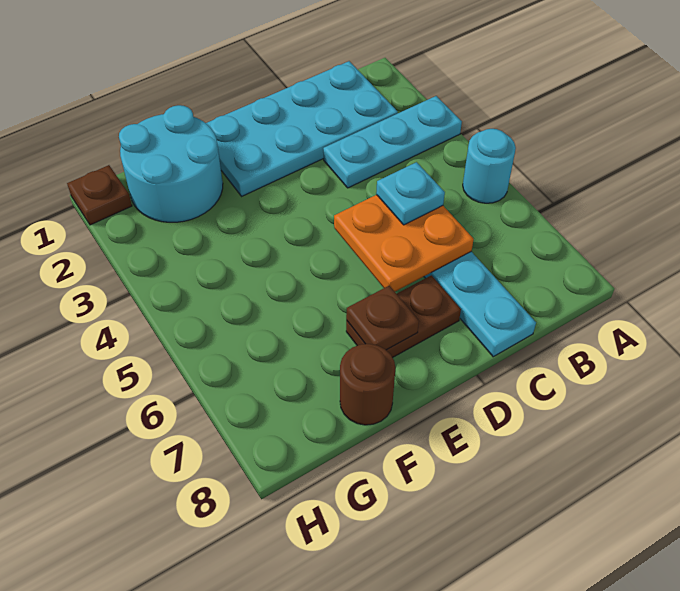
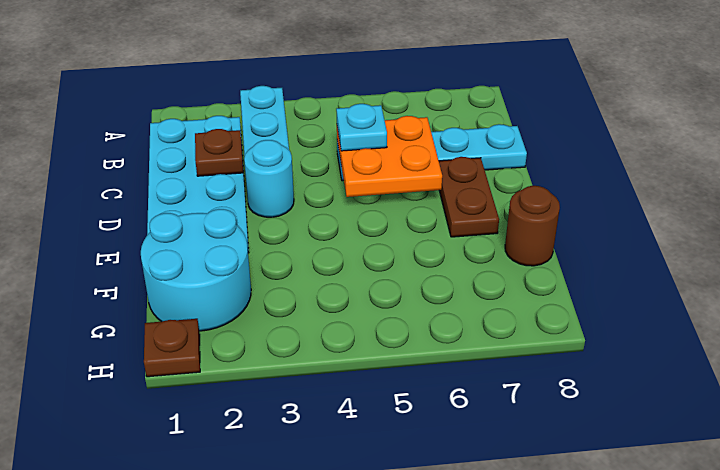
cyan round brick A5 level 1 -> cyan round brick D3 level 1
brown plate E7 level 2 -> brown plate C2 level 2

